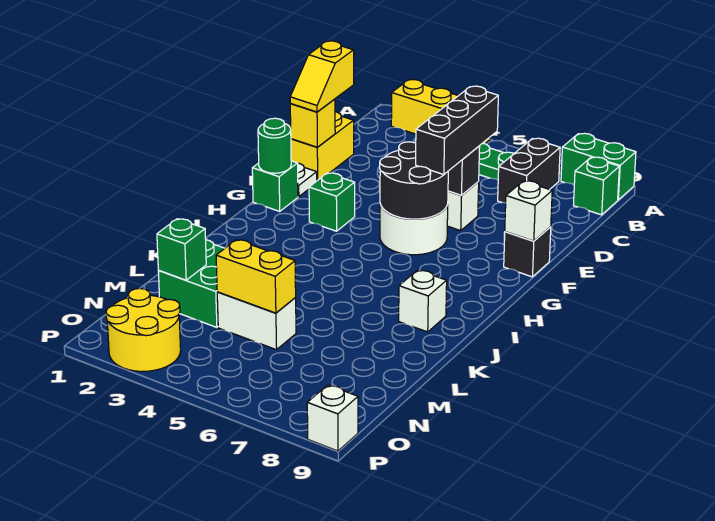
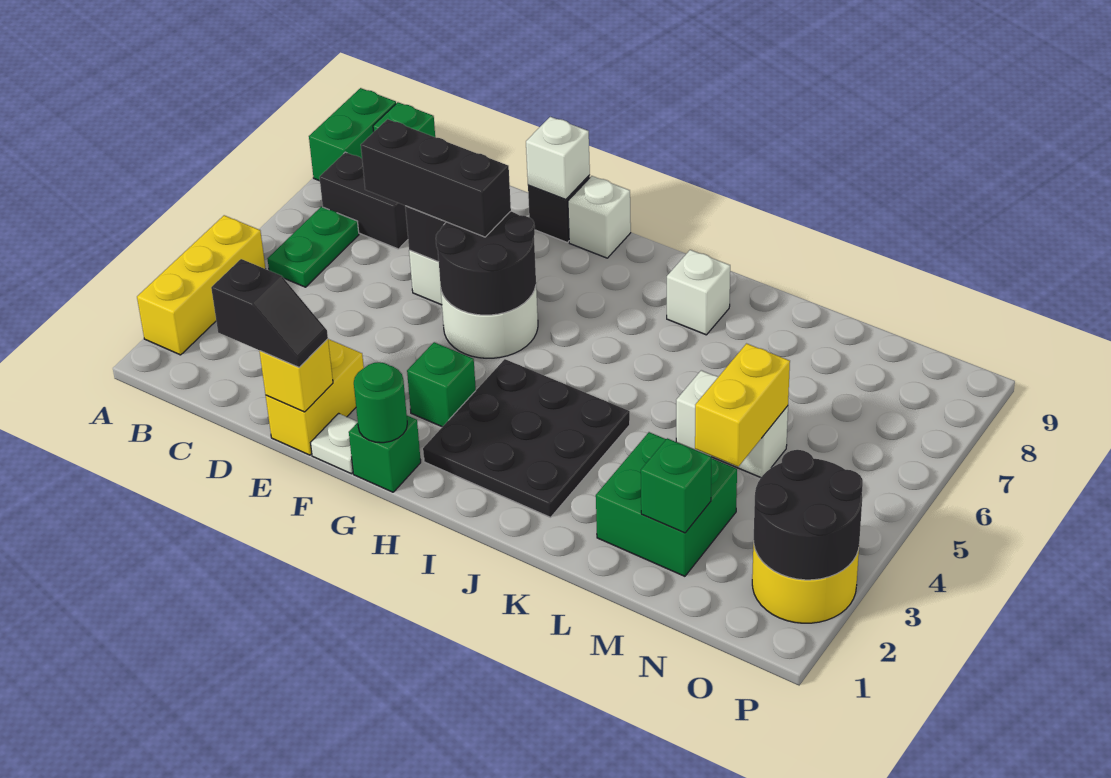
yellow brick D1:E1 level 1 -> yellow brick E1:E2 level 1
yellow slope D1:E1 level 3 top D -> black slope D1:E1 level 3 top D
none -> black plate H2:J4 level 1
white brick M4:M5 level 1 -> white brick L5:M5 level 1
none -> black round brick O2:P3 level 2
white brick P9 level 1 -> white brick G9 level 1

